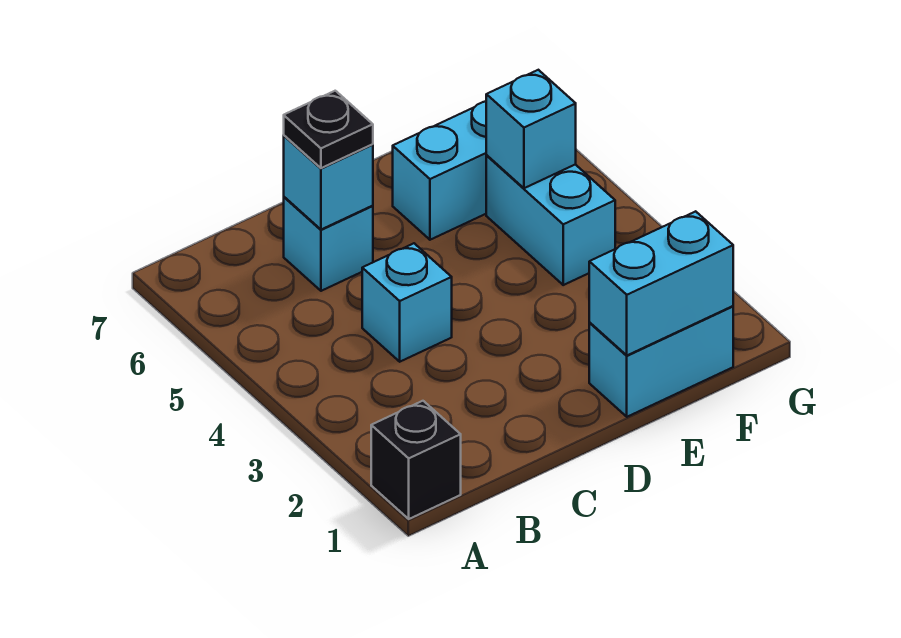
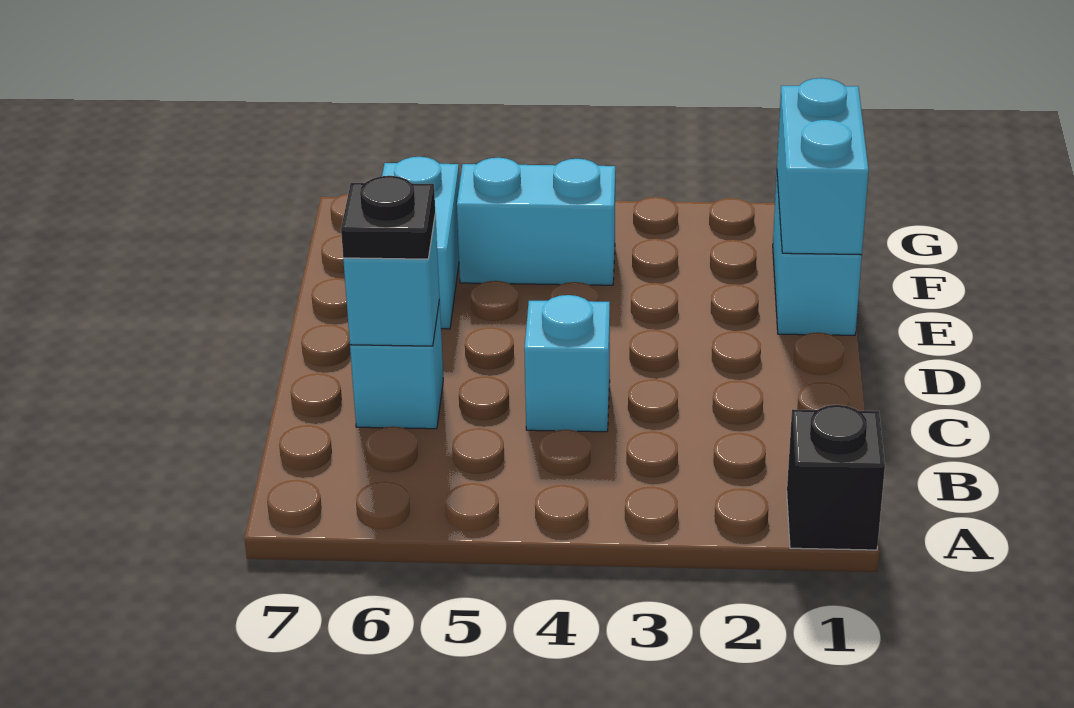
cyan brick F5 level 2 -> none

